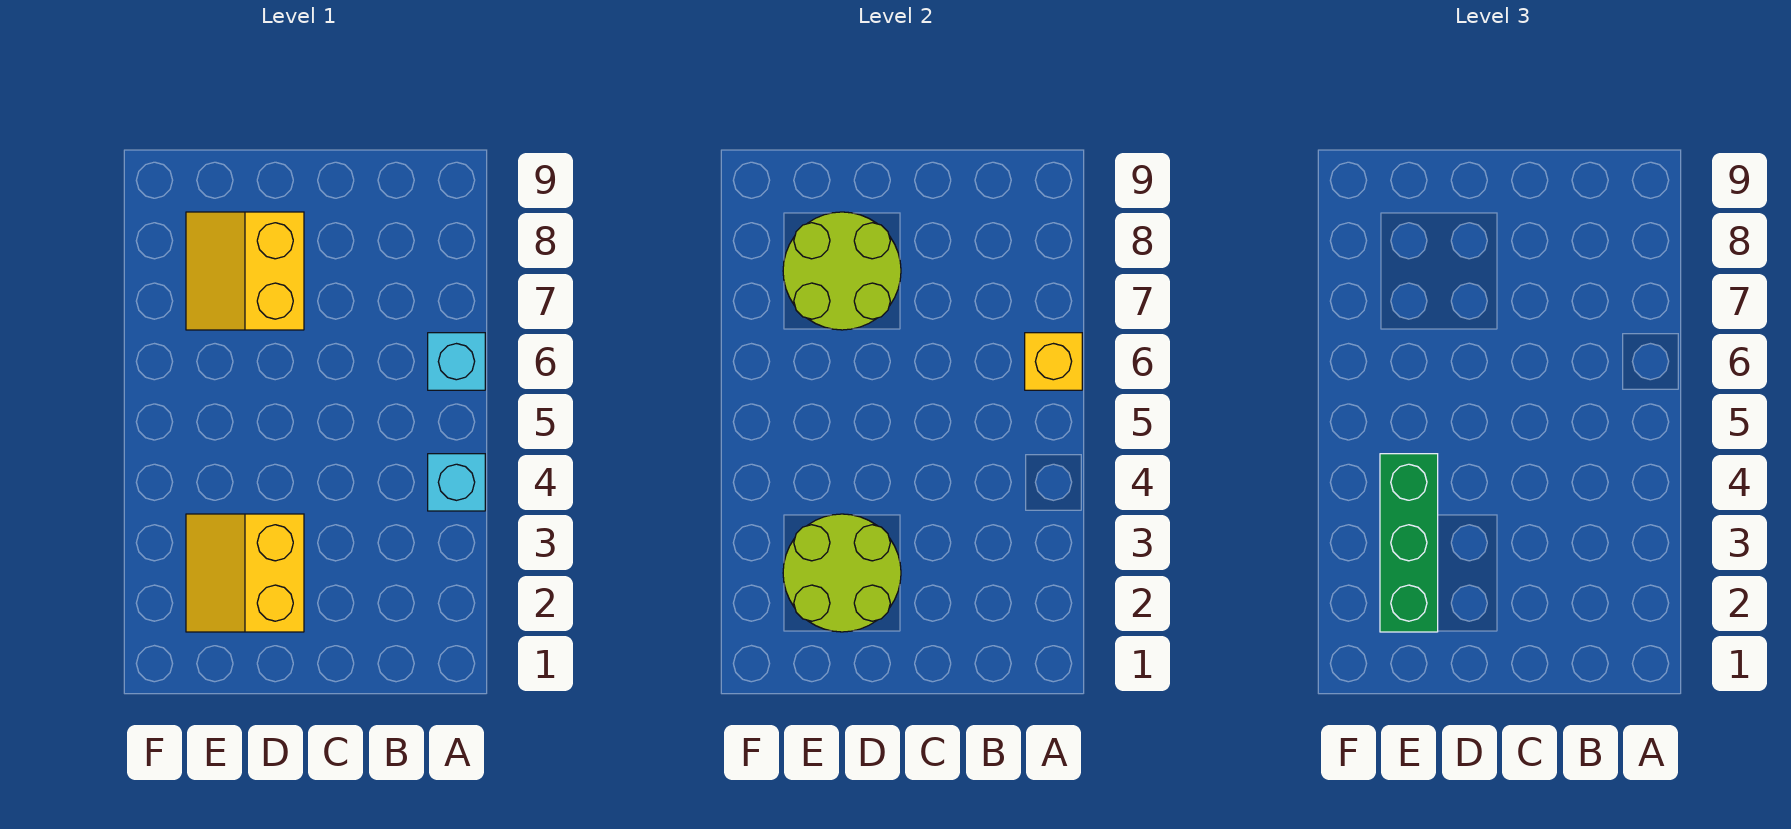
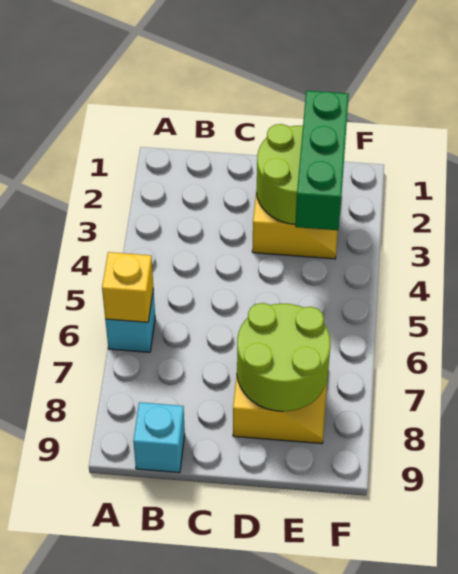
cyan brick A4 level 1 -> cyan brick B9 level 1

